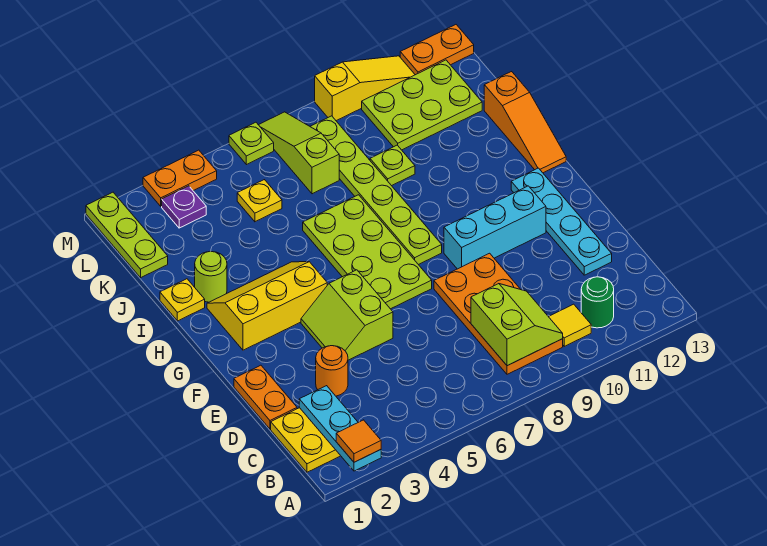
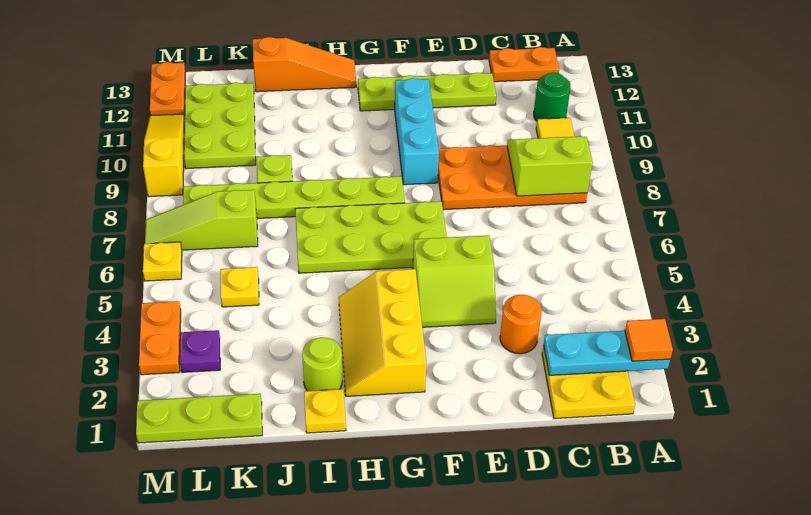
orange plate D1:E1 level 1 -> orange plate B13:C13 level 1
cyan plate D12:G12 level 1 -> lime plate D12:G12 level 1
lime plate M6 level 1 -> yellow plate M6 level 1

